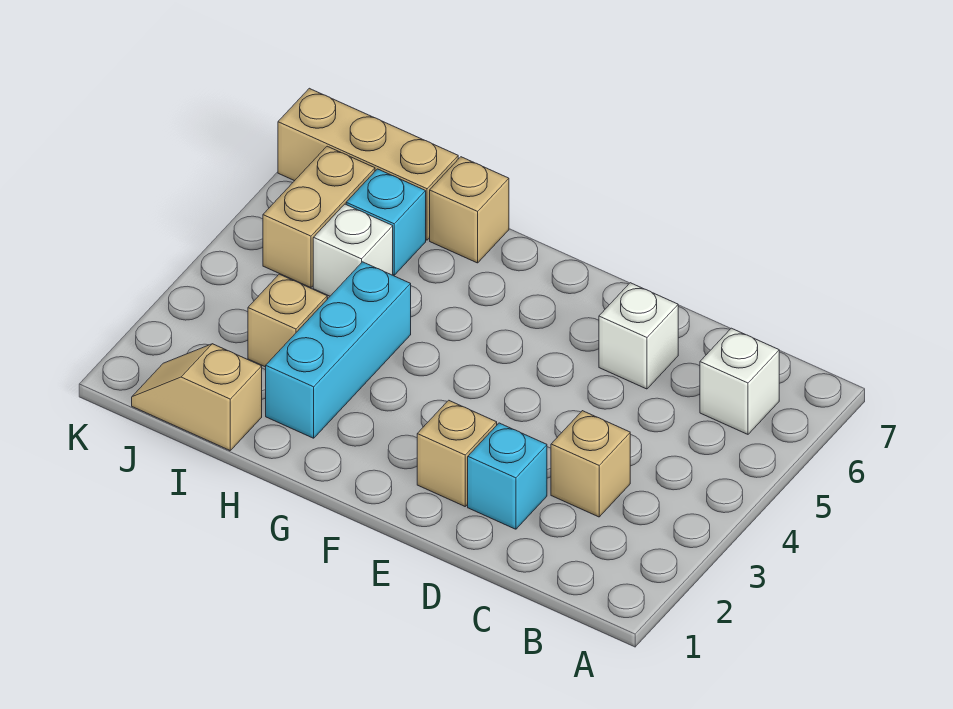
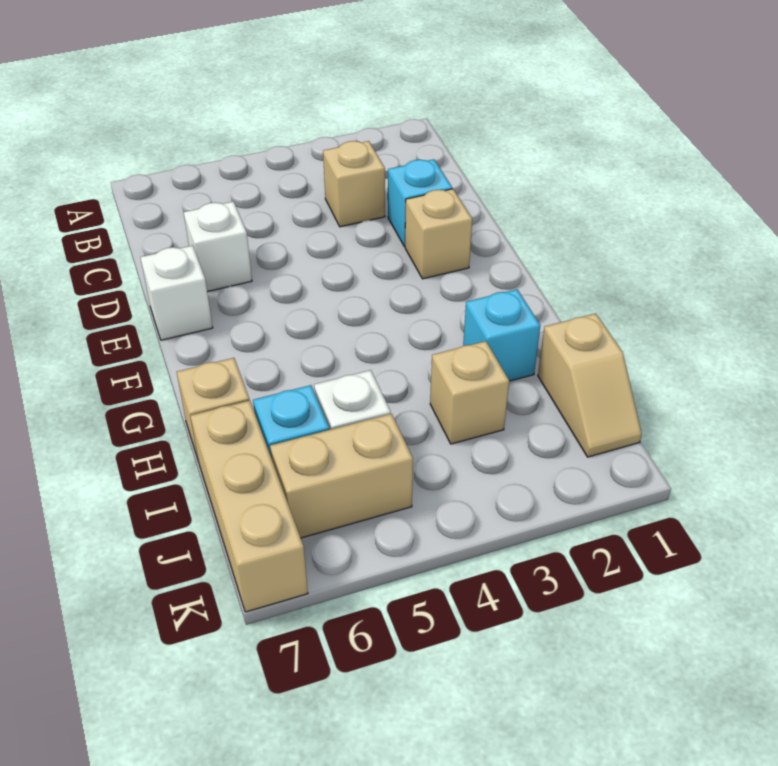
white brick B6 level 1 -> white brick E7 level 1
cyan brick H2:H4 level 1 -> cyan brick H2 level 1

